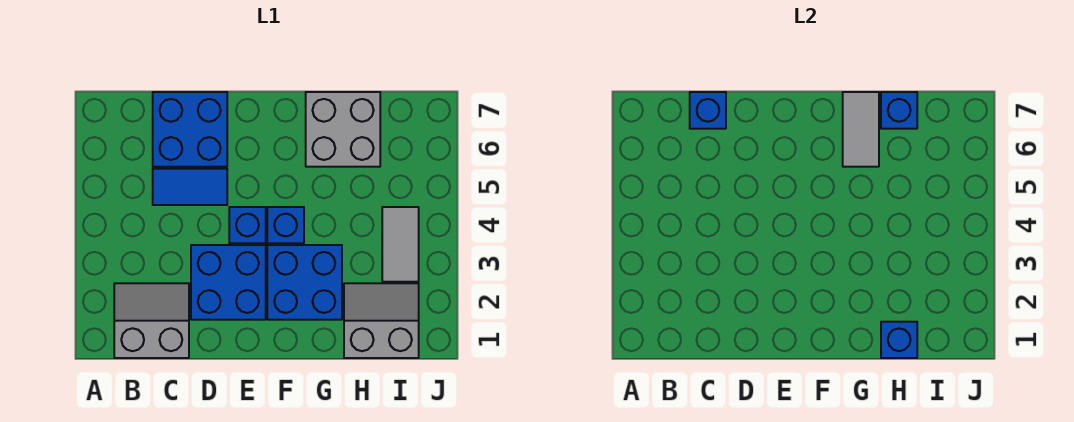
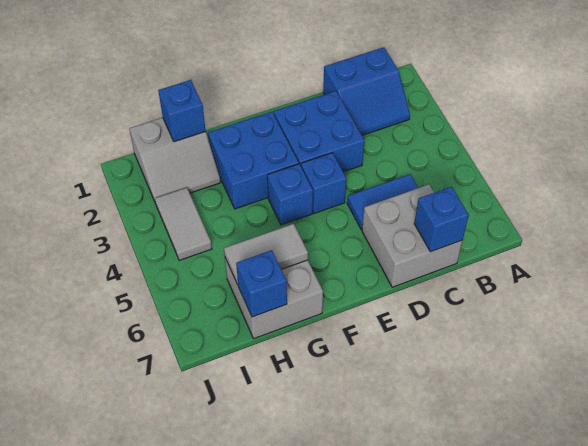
grey slope B1:C2 level 1 top 1 -> blue slope B1:C2 level 1 top 1
blue brick C6:D7 level 1 -> grey brick C6:D7 level 1
grey tile G6:G7 level 2 -> grey tile G6:H6 level 2

